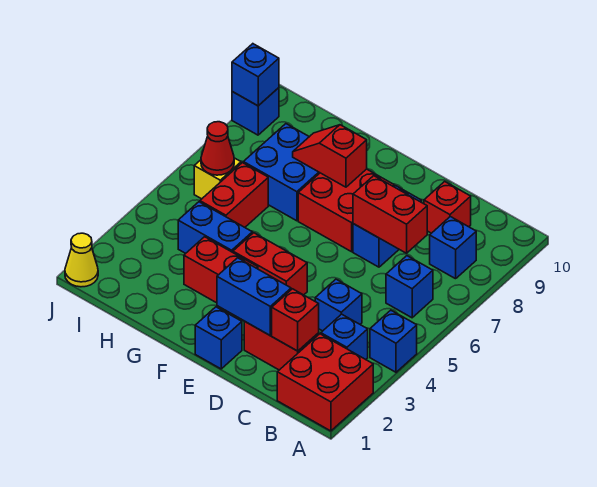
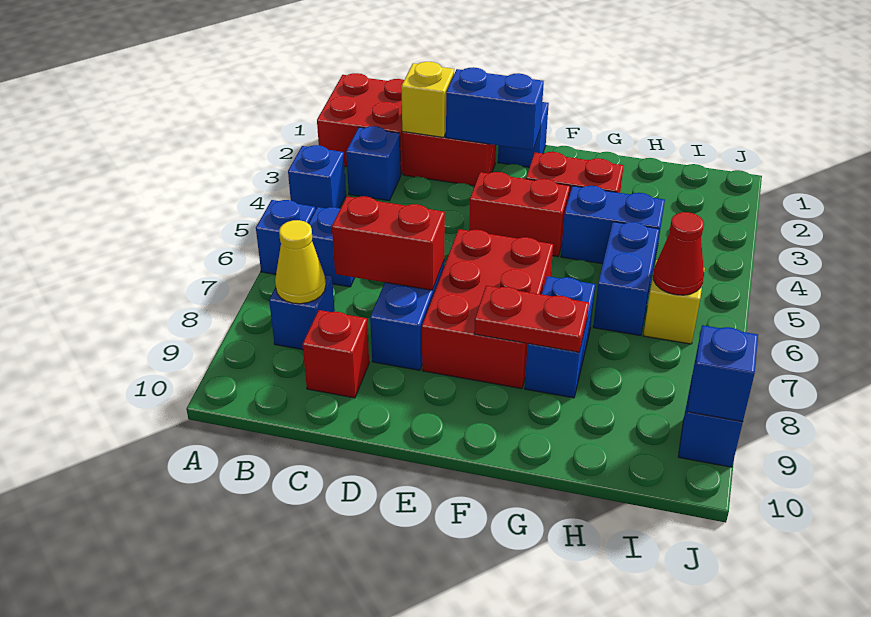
red brick C2 level 2 -> yellow brick C2 level 2
blue brick C4 level 1 -> blue brick A6 level 1
red brick E7:F8 level 1 -> red brick E6:F8 level 1
red slope F8:G8 level 2 top F -> red plate F8:G8 level 2
blue brick G7:H8 level 1 -> blue brick G7:G8 level 1
red brick H5:H6 level 1 -> blue brick H5:H6 level 1
yellow cone J1 level 1 -> yellow cone B8 level 2

